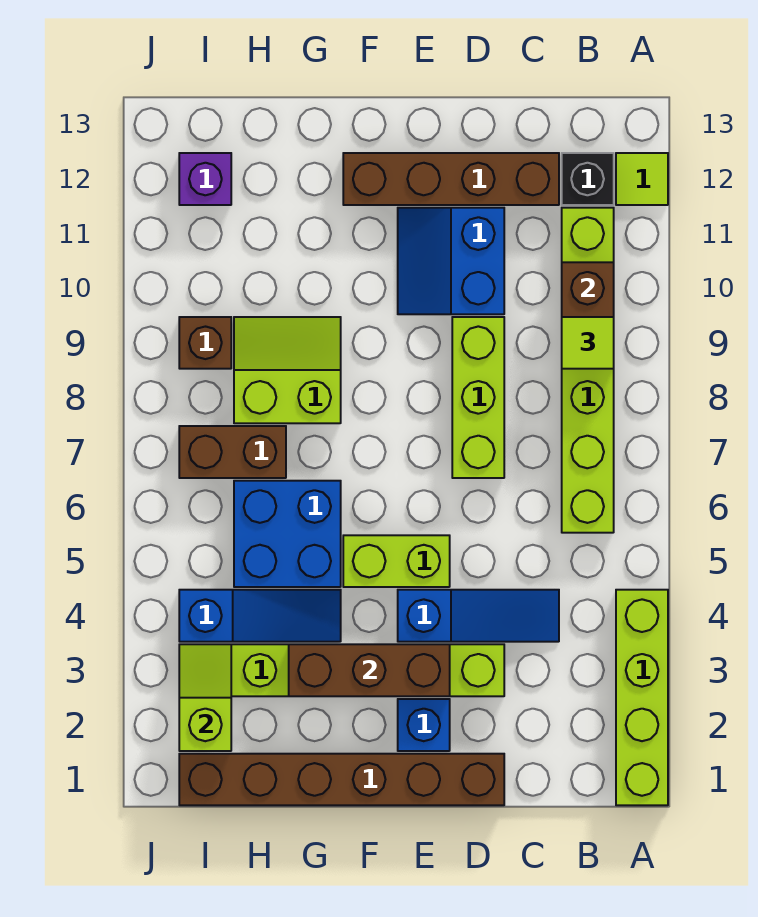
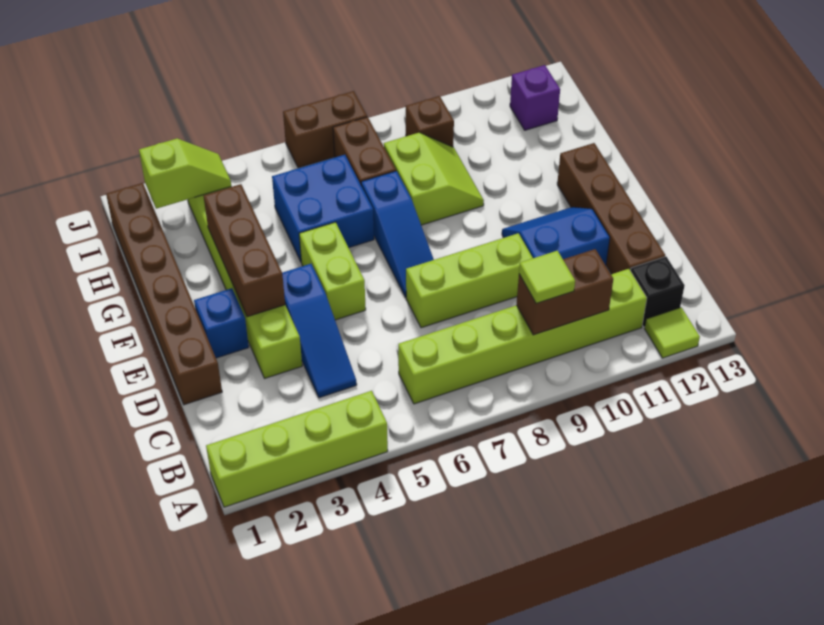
blue slope G4:I4 level 1 top I -> blue slope E7:G7 level 1 top G
none -> brown brick J6:J7 level 1

